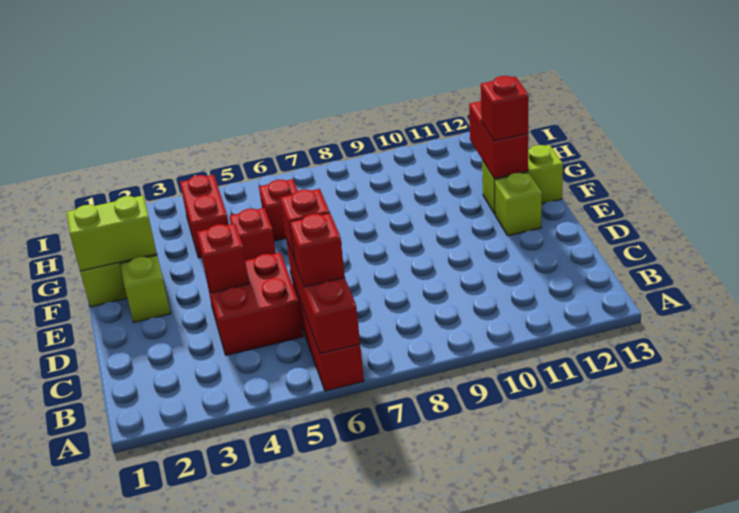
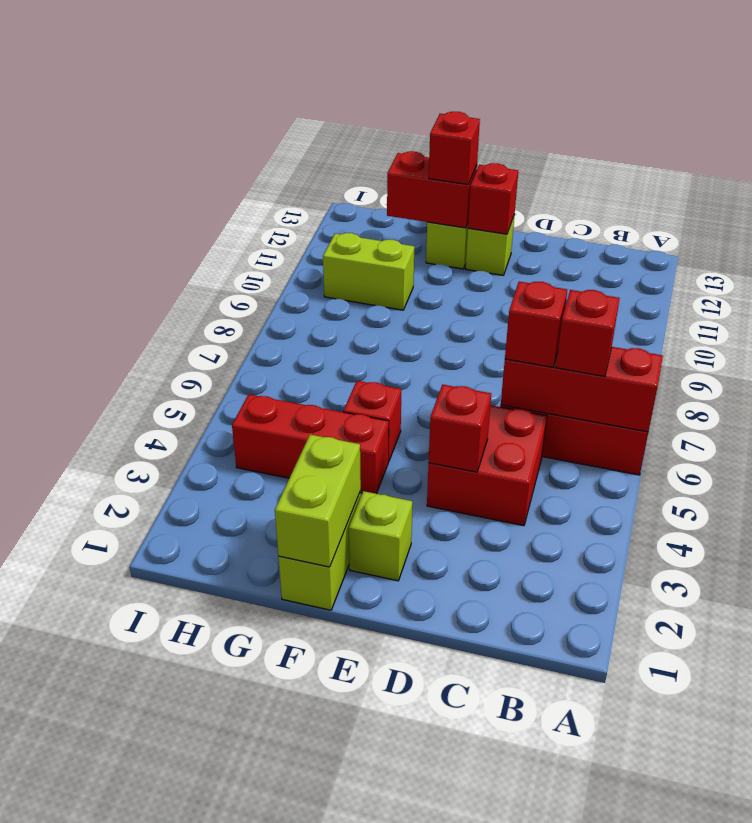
red brick G4:H4 level 1 -> red brick F4:H4 level 1
red brick G6 level 1 -> red brick E12 level 2
none -> lime brick G10:H10 level 1

